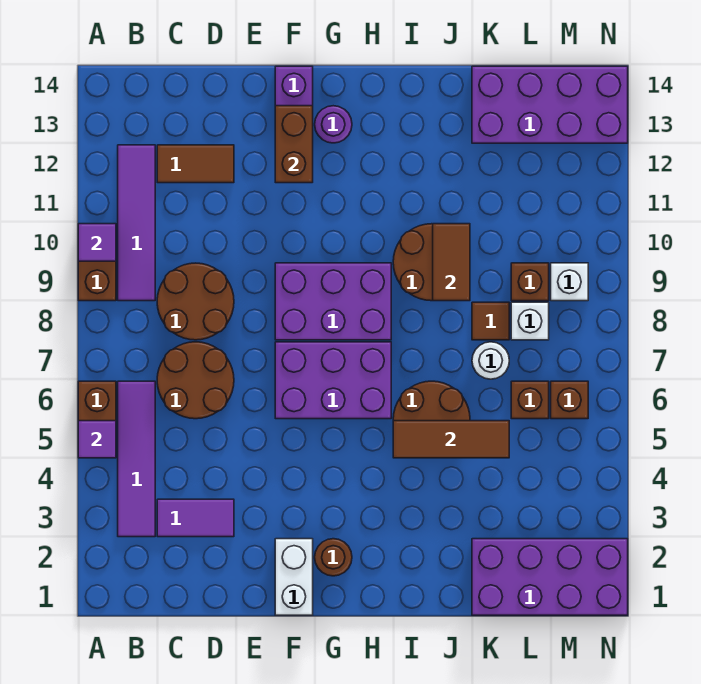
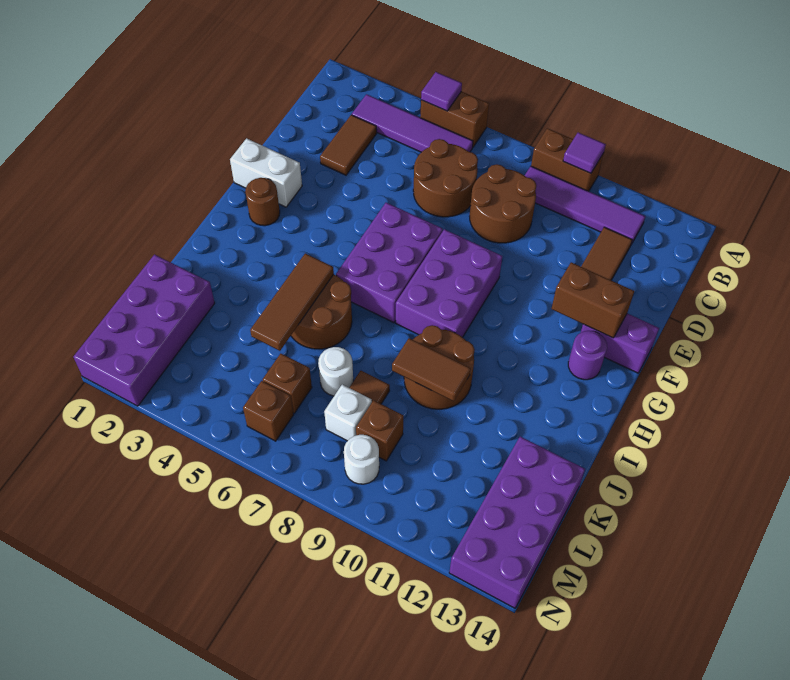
purple tile C3:D3 level 1 -> brown tile C3:D3 level 1
white brick M9 level 1 -> white round brick M9 level 1

